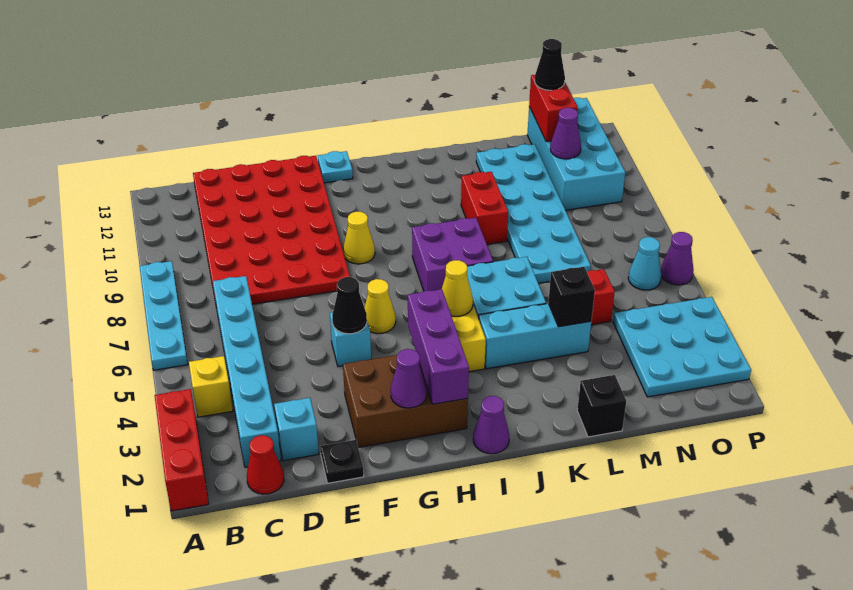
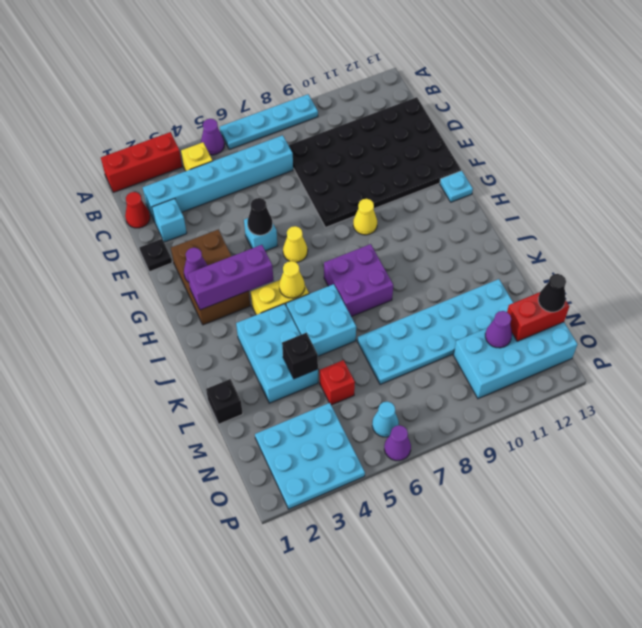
red plate C8:F13 level 1 -> black plate C8:F13 level 1
purple cone I1 level 1 -> purple cone A5 level 1
cyan brick J4:L4 level 1 -> cyan brick J3:L4 level 1
red brick K9:K10 level 1 -> none

